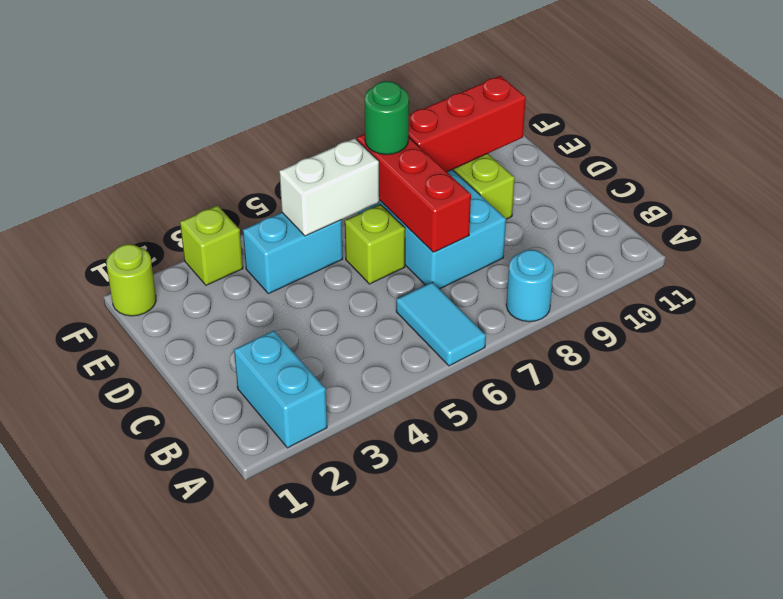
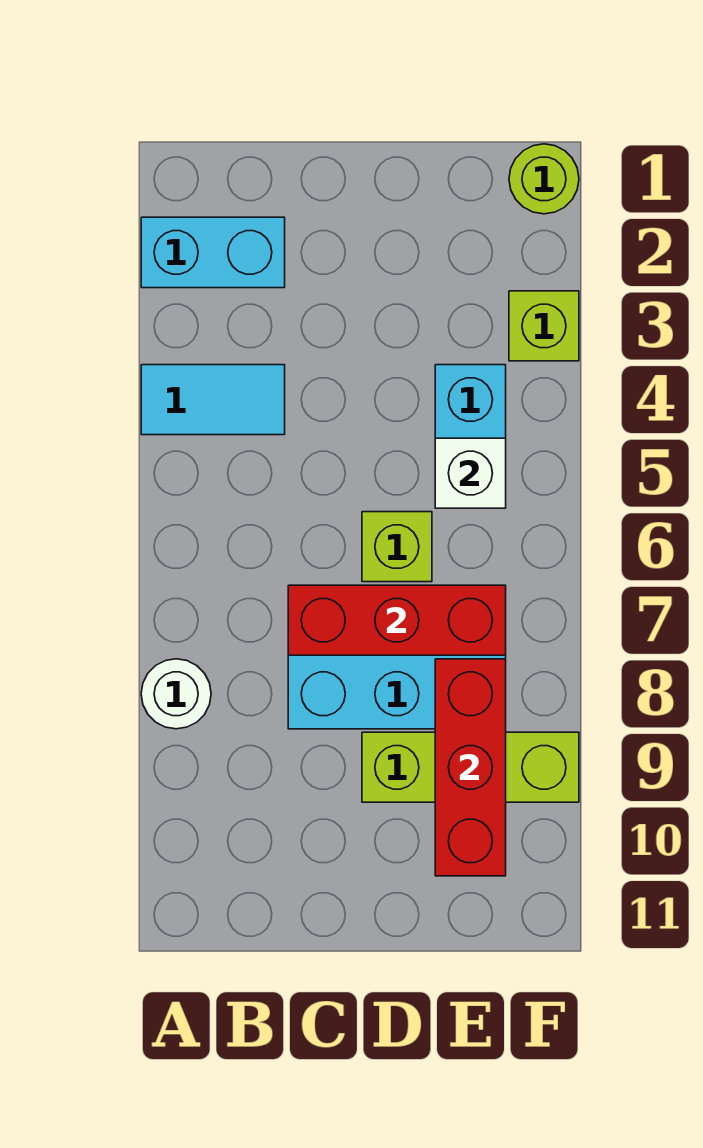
cyan tile A6:B6 level 1 -> cyan tile A4:B4 level 1
cyan round brick A8 level 1 -> white round brick A8 level 1
white brick E5:E6 level 2 -> white brick E5 level 2
green round brick E7 level 3 -> none

